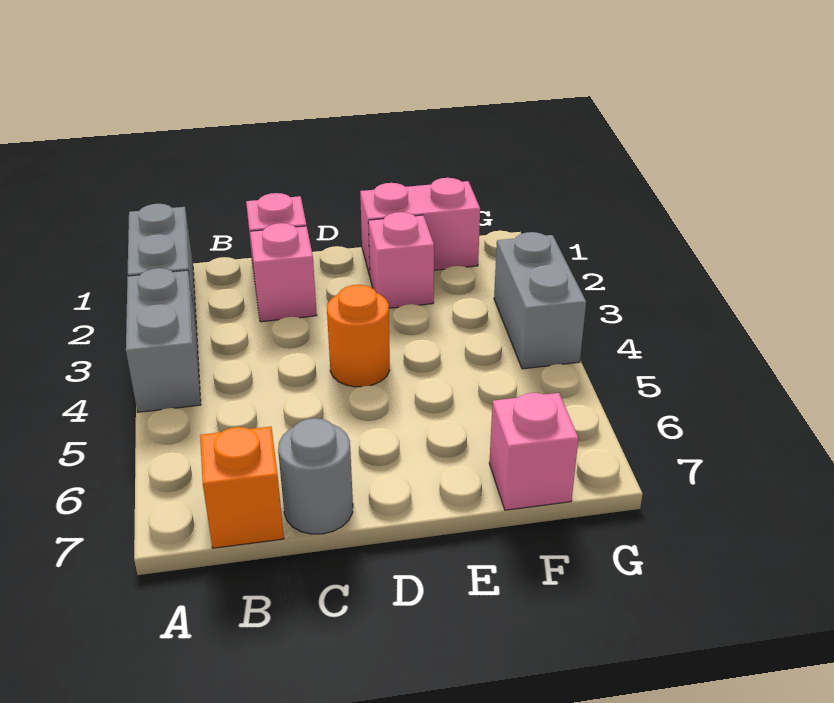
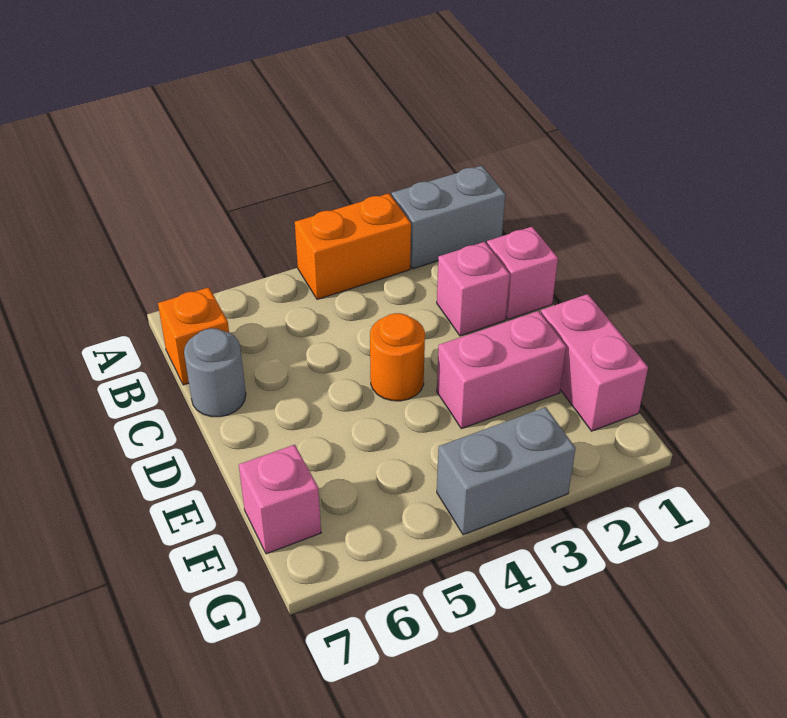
grey brick A3:A4 level 1 -> orange brick A3:A4 level 1
pink brick E2 level 1 -> pink brick E2:E3 level 1

